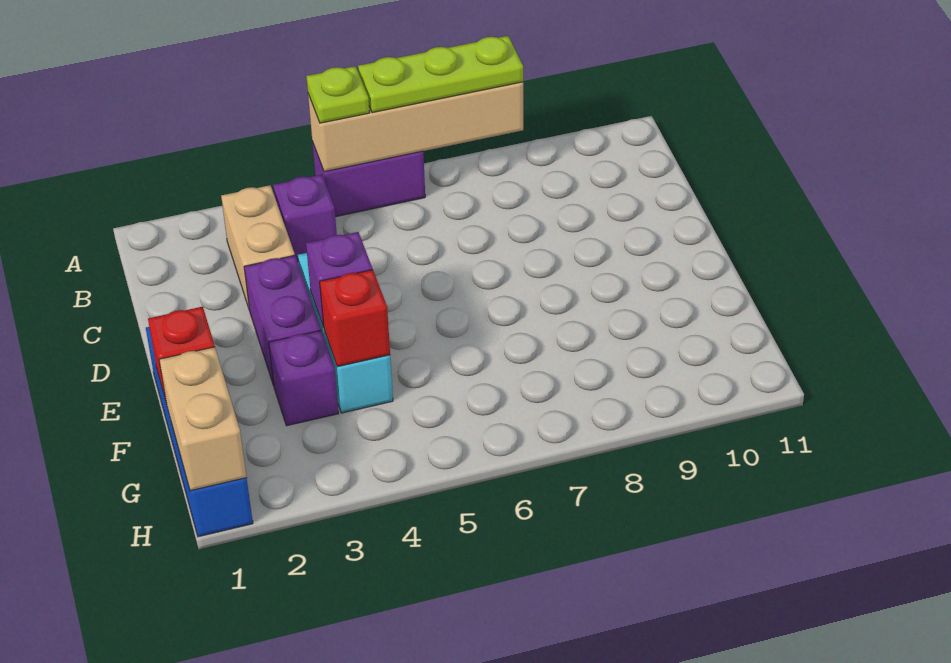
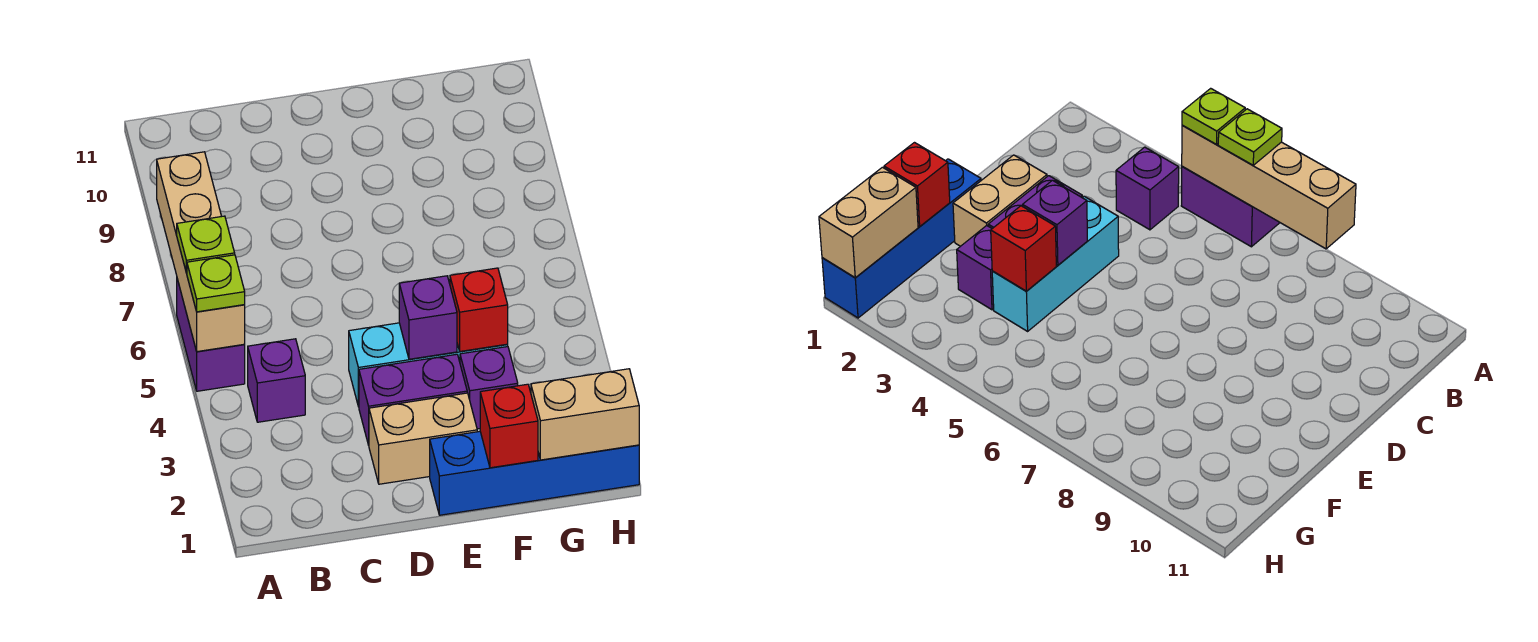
lime plate A6:A8 level 3 -> lime plate A6 level 3
tan brick B3:C3 level 1 -> tan brick D2:E2 level 1

